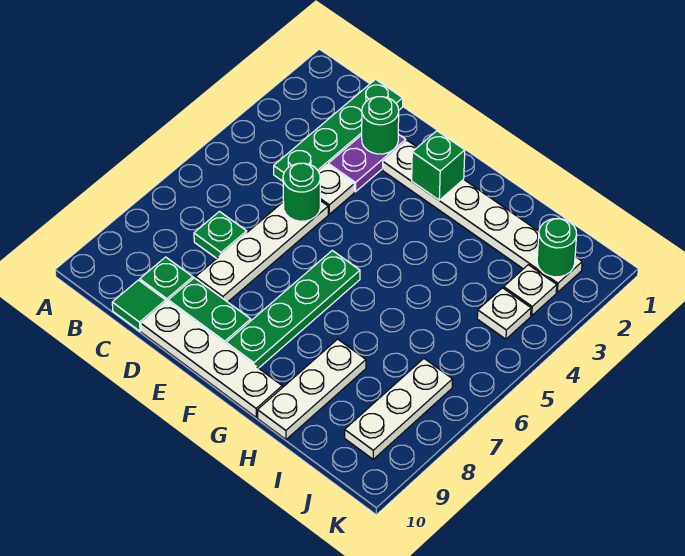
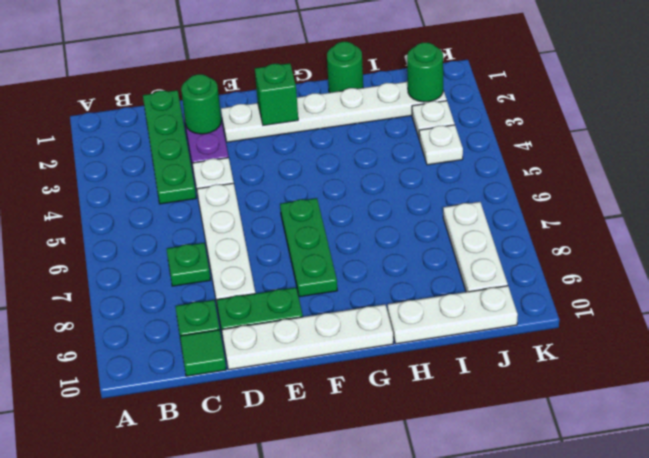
green round brick D5 level 2 -> green round brick H1 level 1
green plate F6:F9 level 1 -> green plate F6:F8 level 1
white plate H8:H10 level 1 -> white plate H10:J10 level 1

